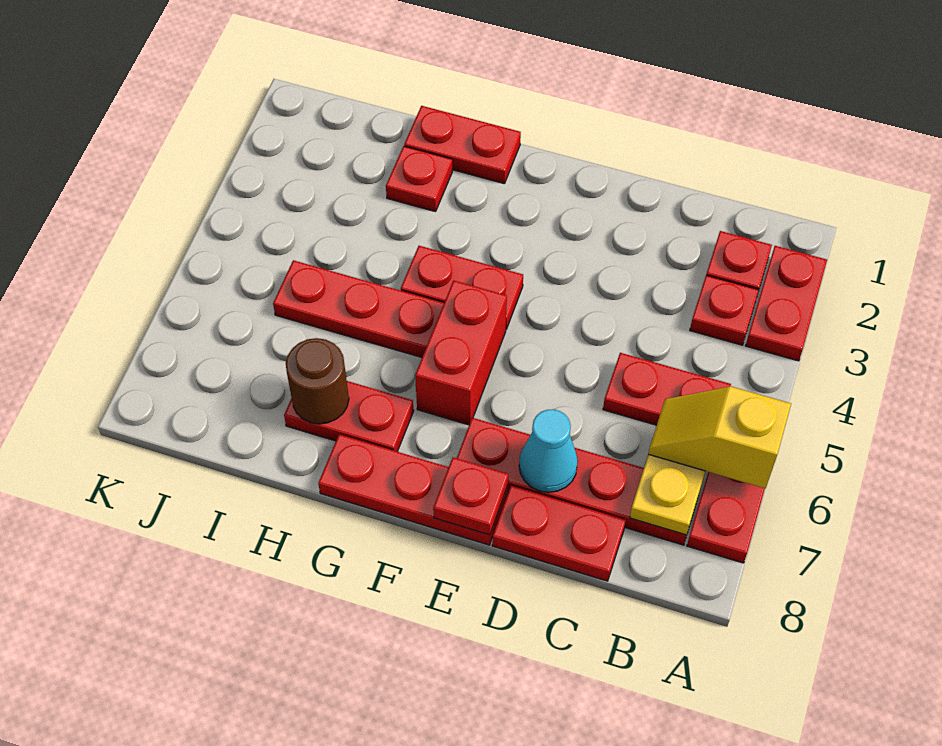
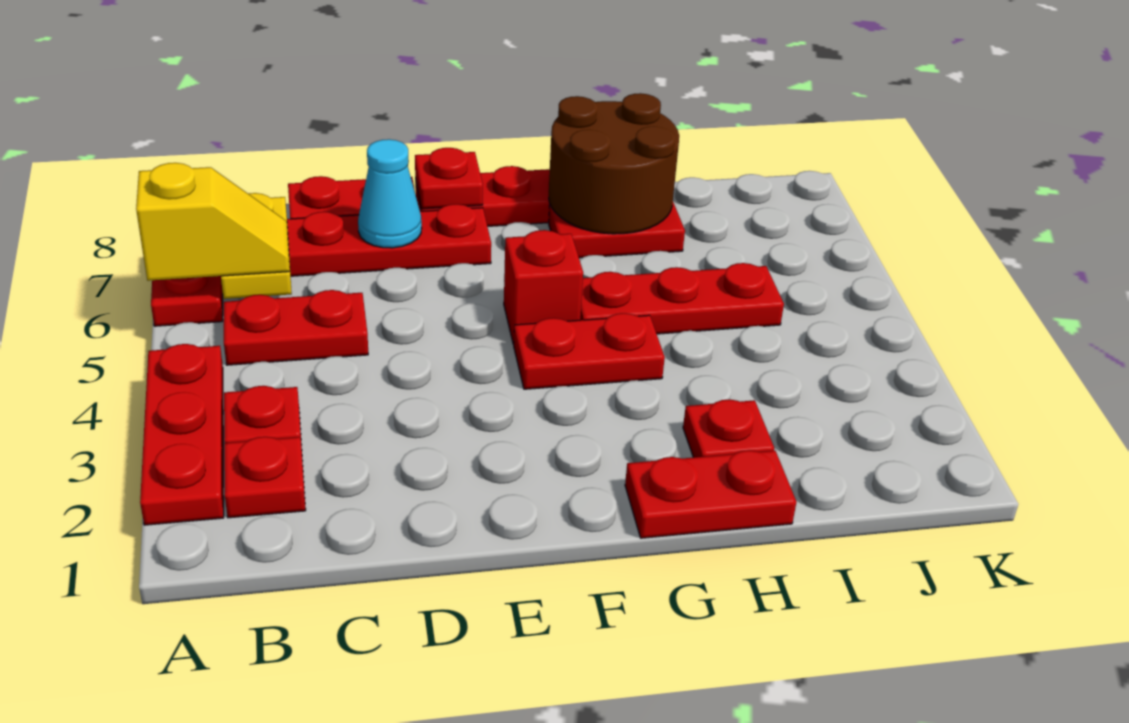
red plate A2:A3 level 1 -> red plate A2:A4 level 1
red brick F5:F6 level 1 -> red brick F5 level 1
brown round brick H7 level 2 -> brown round brick G7:H8 level 2

